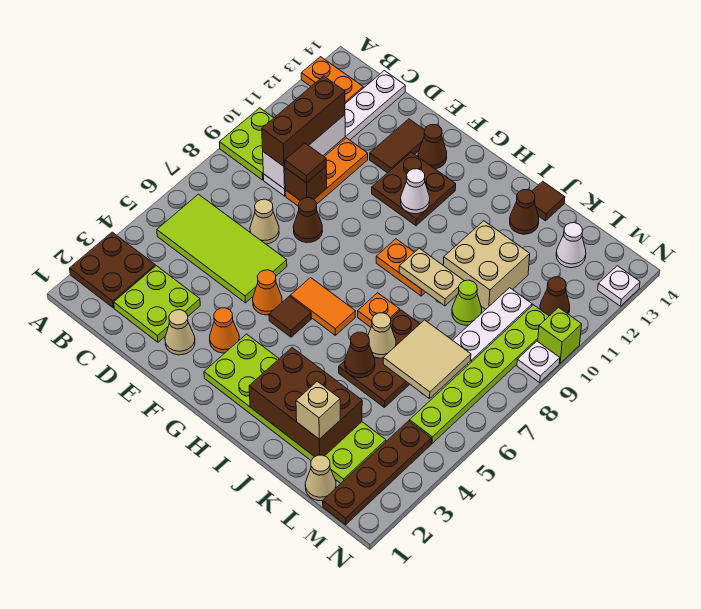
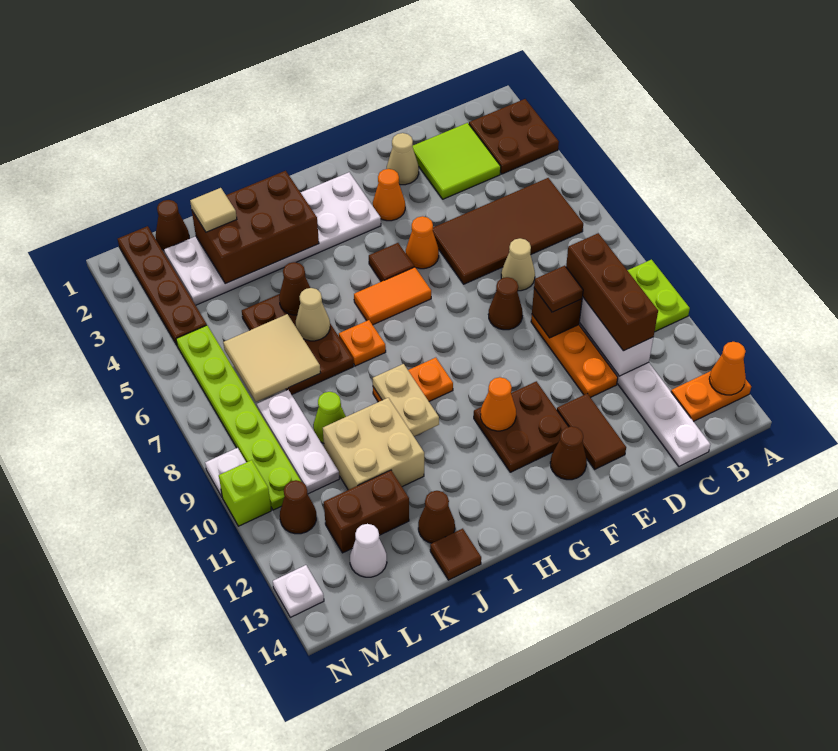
none -> orange cone A13 level 2
lime tile B5:E6 level 1 -> brown tile B5:E6 level 1
lime plate C2:D3 level 1 -> lime tile C2:D3 level 1
lime plate G2:L3 level 1 -> white plate G2:L3 level 1
white cone G11 level 2 -> orange cone G11 level 2
tan plate I9:J9 level 2 -> tan plate I9:I10 level 2
tan brick K2 level 3 -> tan tile K2 level 3
none -> brown brick K12:L12 level 1
tan cone L1 level 1 -> brown cone L1 level 1

